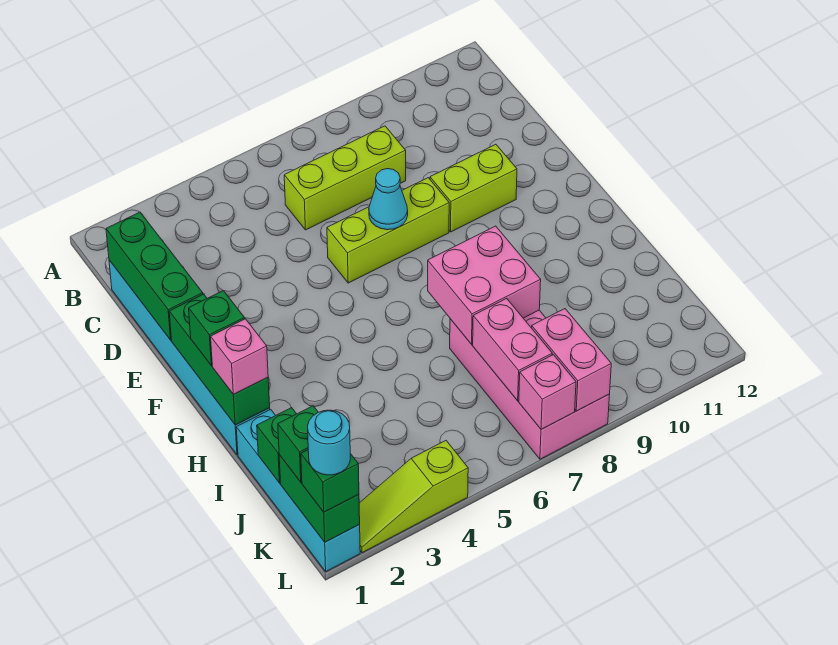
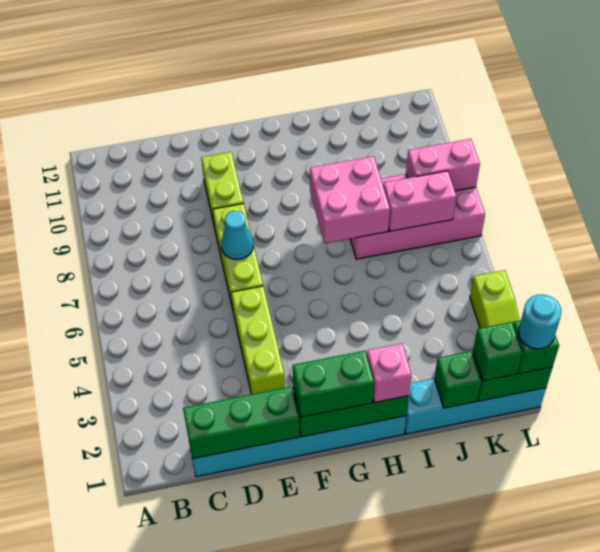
lime brick C6:C8 level 1 -> lime brick E3:E5 level 1
green brick G1 level 3 -> green brick F1:G1 level 3
pink brick L7 level 2 -> none

